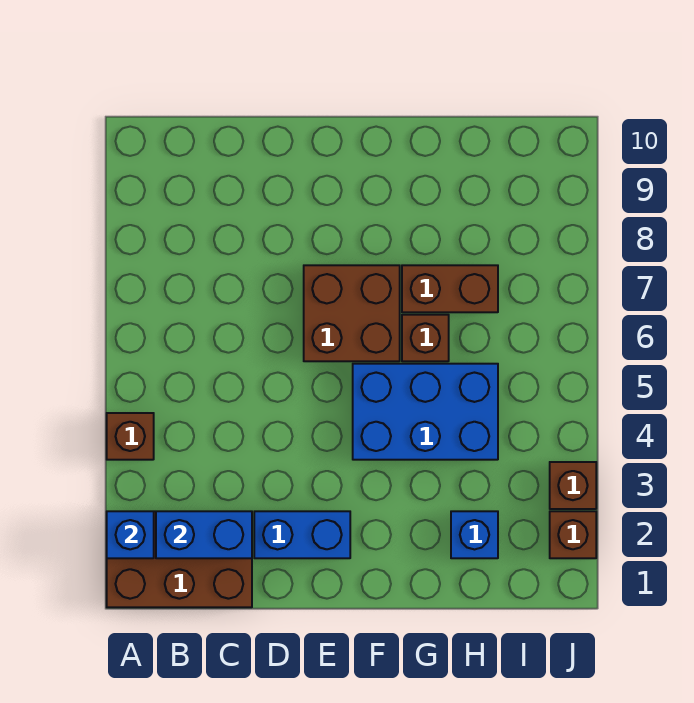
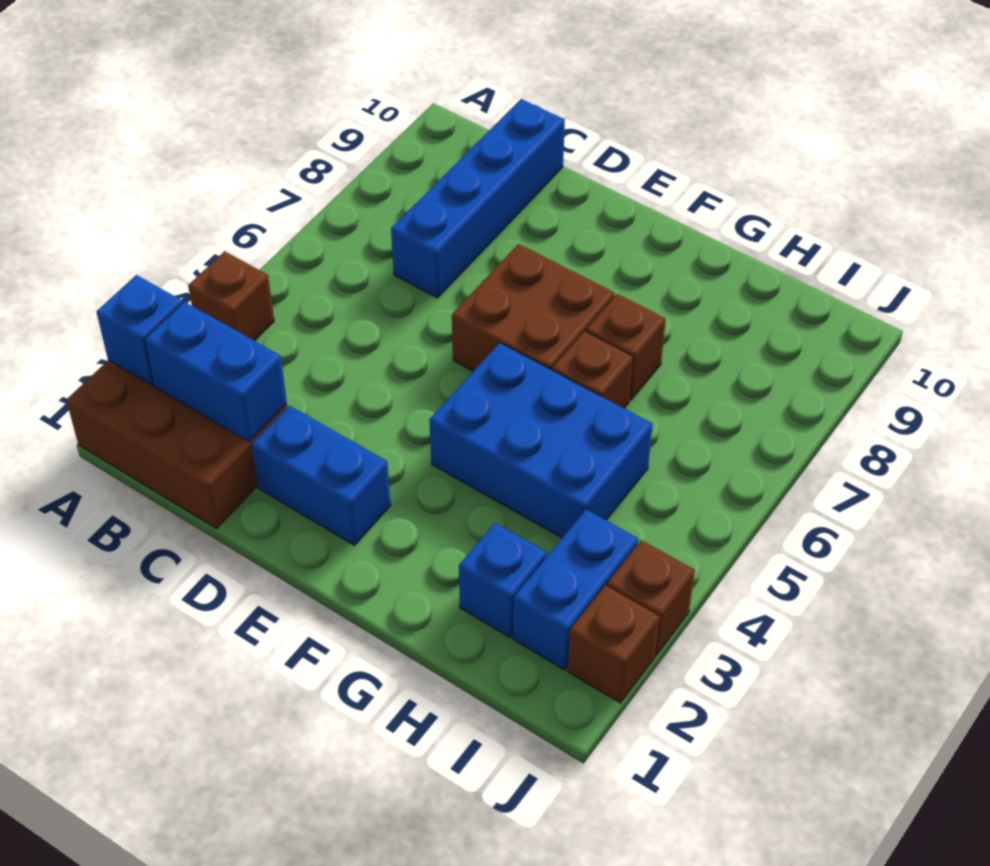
none -> blue brick C7:C10 level 1
brown brick G7:H7 level 1 -> brown brick G7 level 1
none -> blue brick I2:I3 level 1

